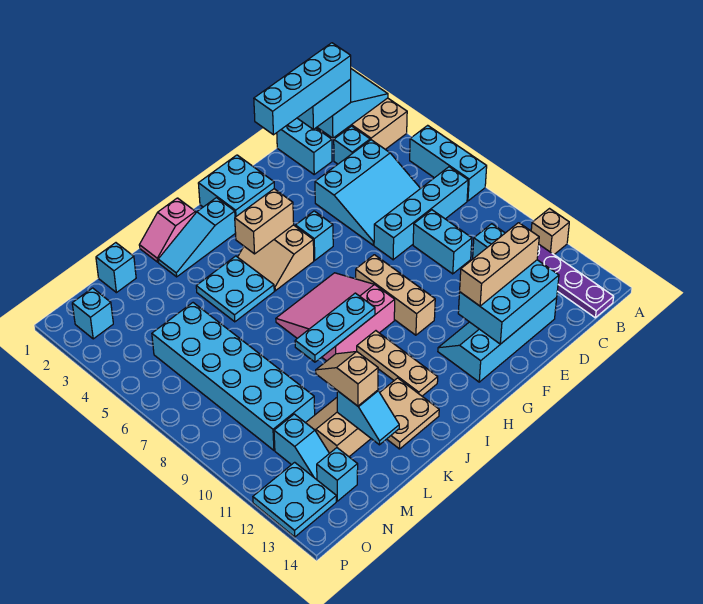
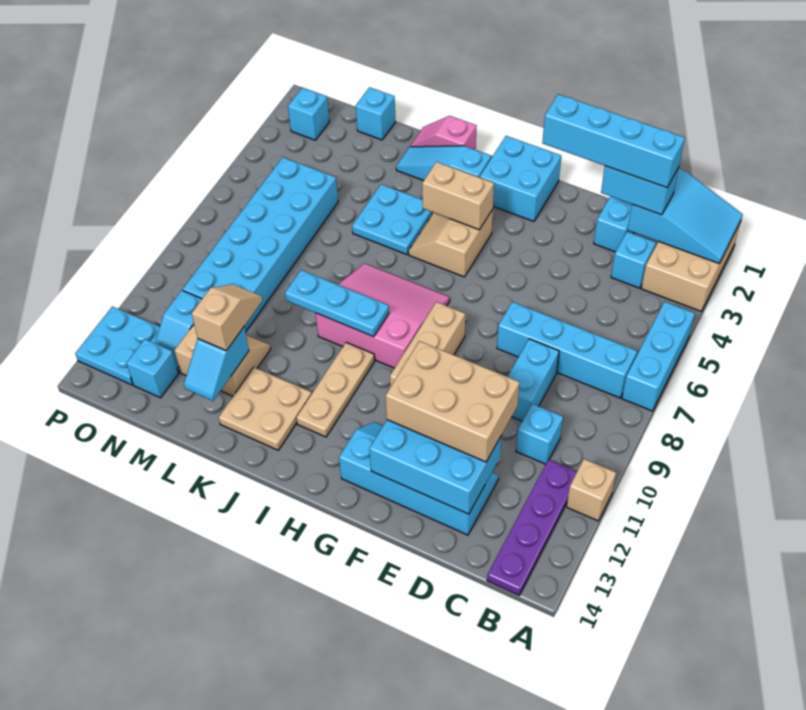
cyan slope C4:E6 level 1 top 4 -> none
tan brick D12:F12 level 3 -> tan brick D11:F12 level 3
cyan brick G5 level 1 -> none

